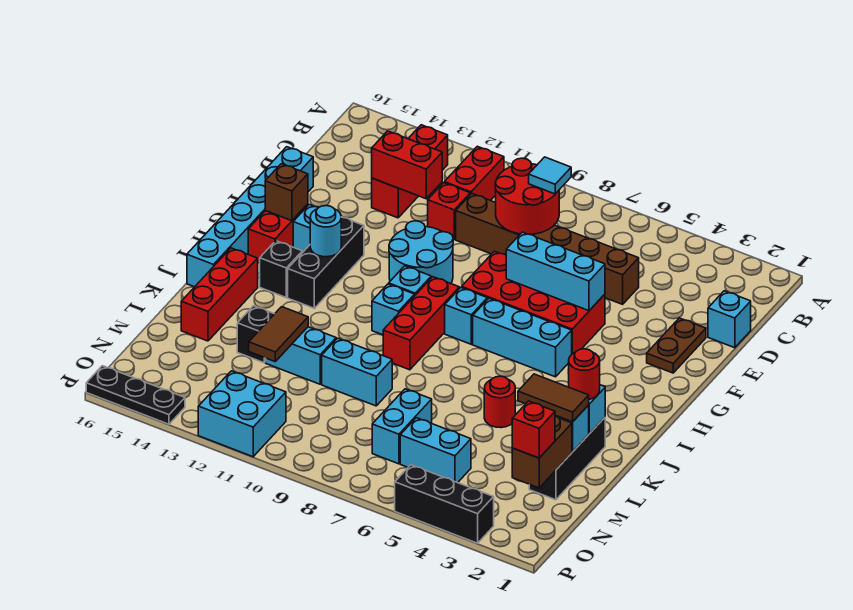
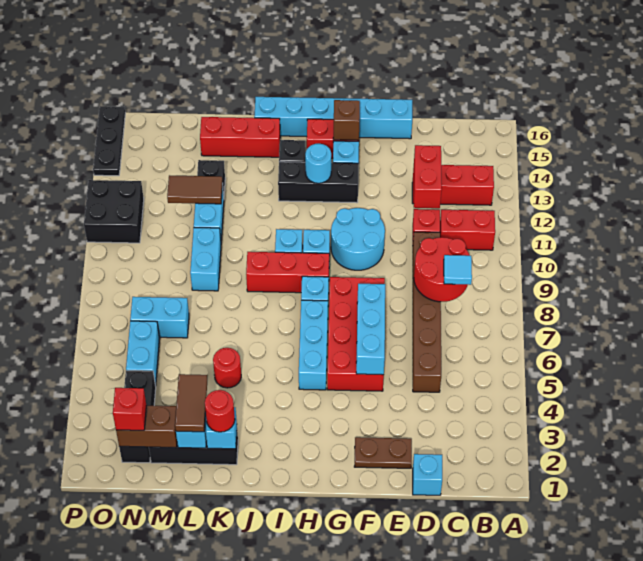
cyan brick O11:P12 level 1 -> black brick O11:P12 level 1
black brick P3:P5 level 1 -> black brick N2:N4 level 1

